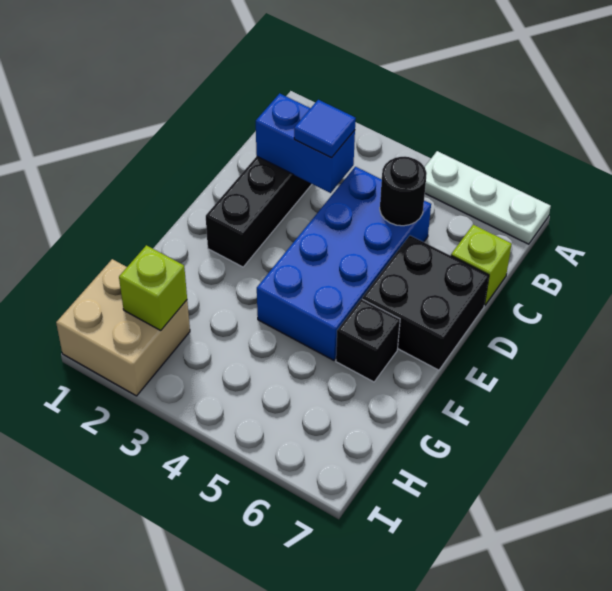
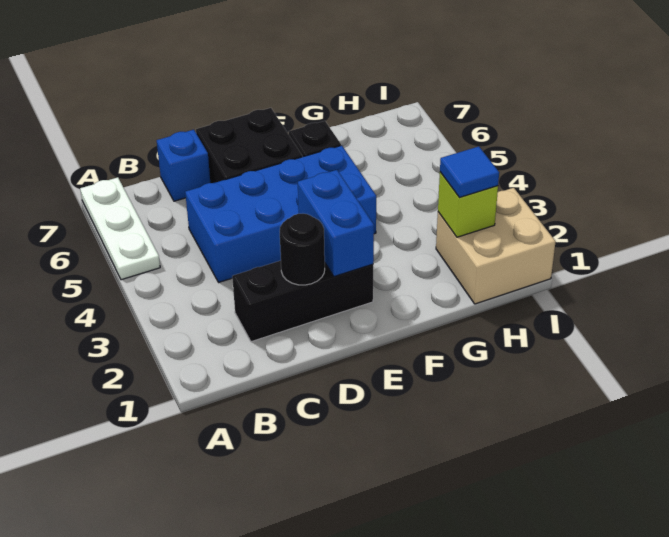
blue brick C2:C3 level 2 -> blue brick E2:E3 level 2
blue tile C3 level 3 -> blue tile H2 level 3
black round brick C5 level 2 -> black round brick D2 level 2
lime brick C7 level 1 -> blue brick C7 level 1

